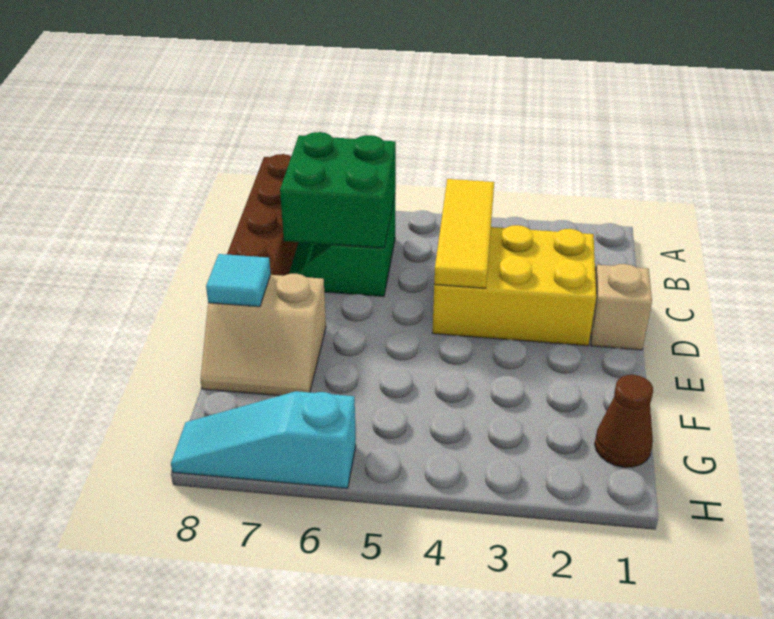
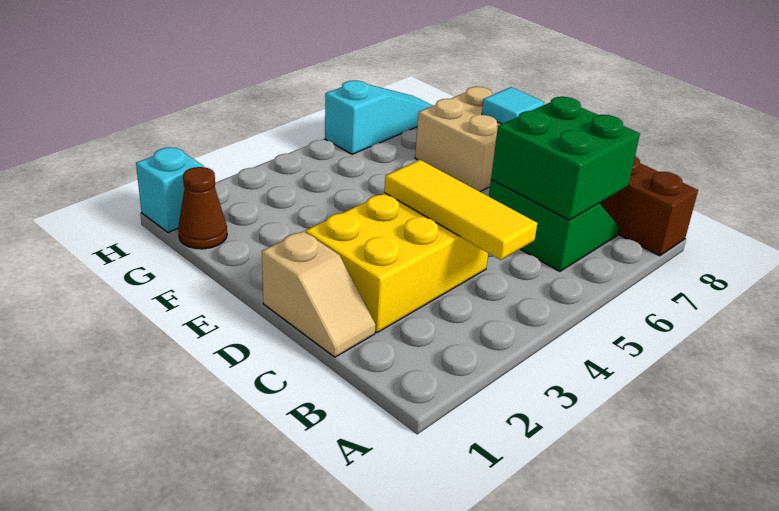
tan slope E7:F8 level 1 top E -> tan brick E7:F8 level 1
none -> cyan brick H1 level 1

